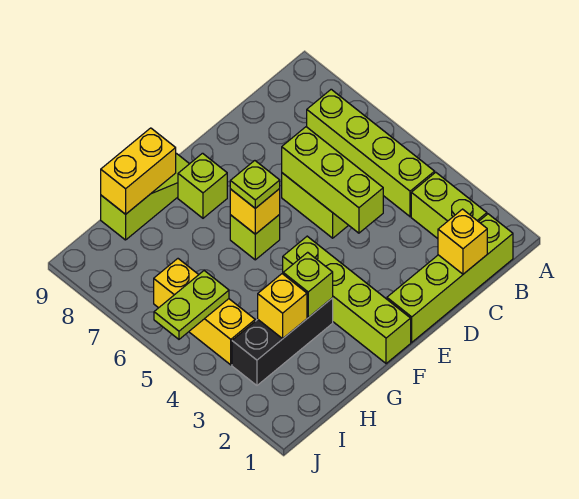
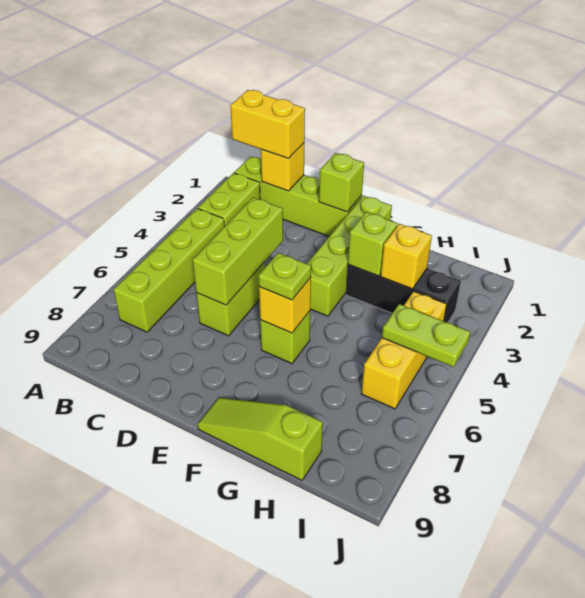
lime brick F8 level 1 -> lime brick E1 level 2
yellow brick G9:H9 level 2 -> yellow brick B1:C1 level 3

